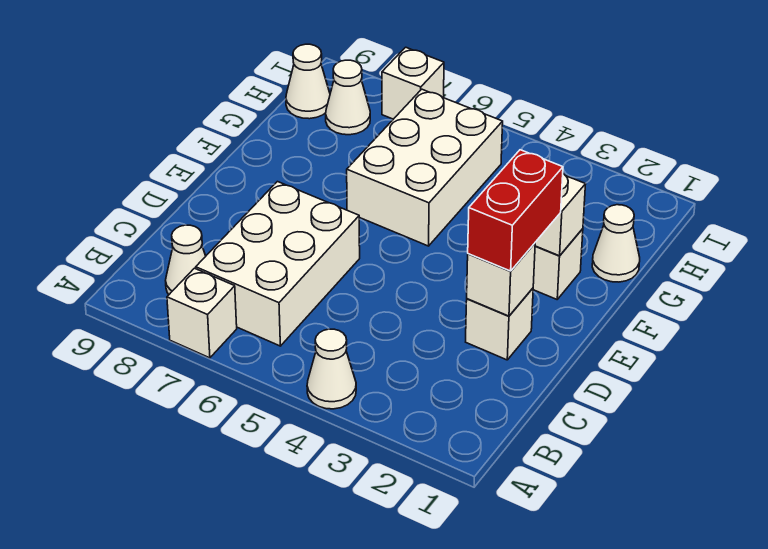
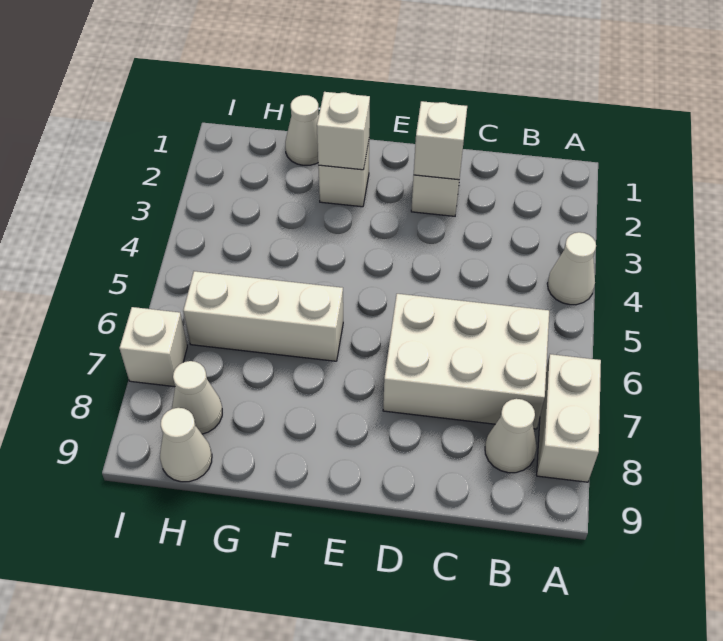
white brick A7 level 1 -> white brick A7:A8 level 1
red brick D2:E2 level 3 -> none
white brick F5:H6 level 1 -> white brick F6:H6 level 1

